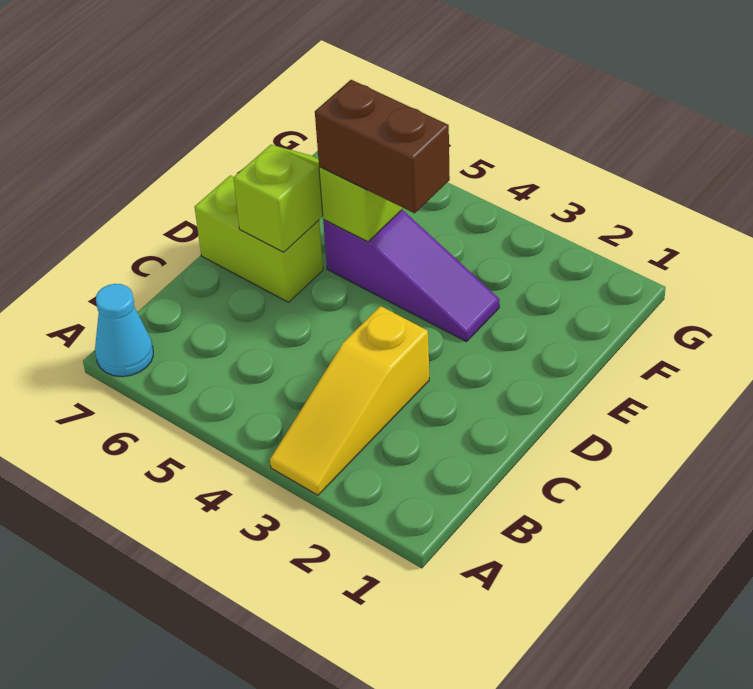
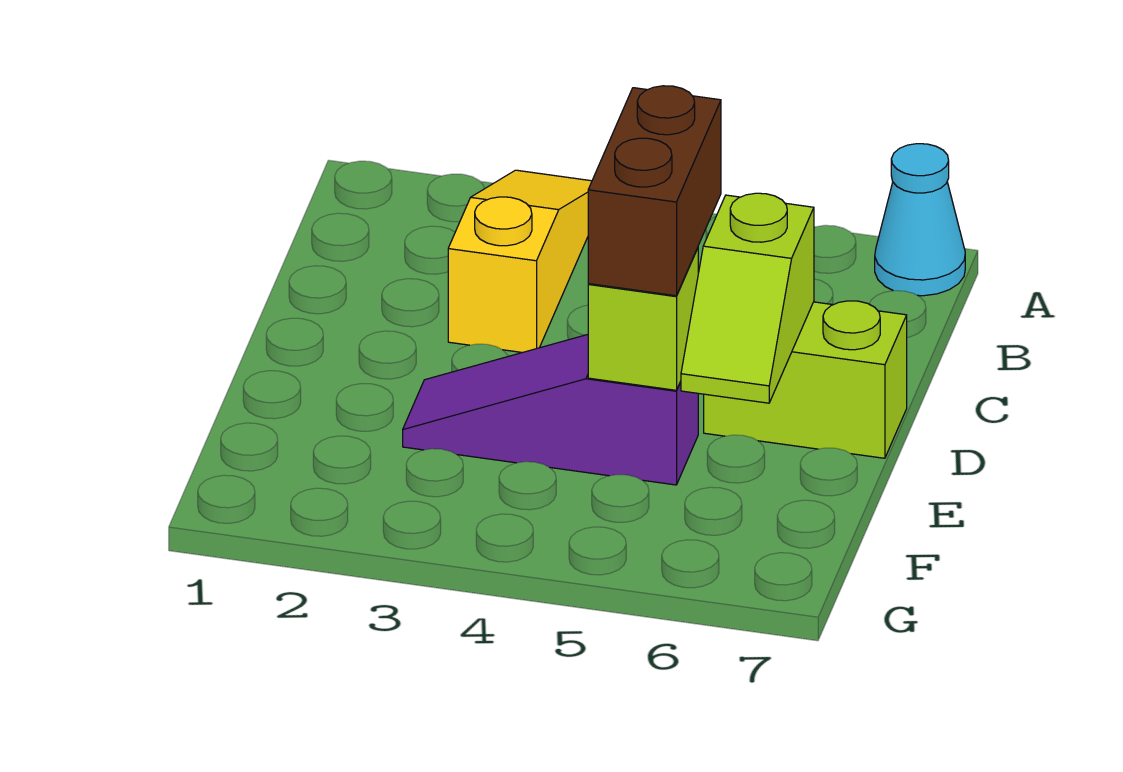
brown brick E4:E5 level 3 -> brown brick D5:E5 level 3

